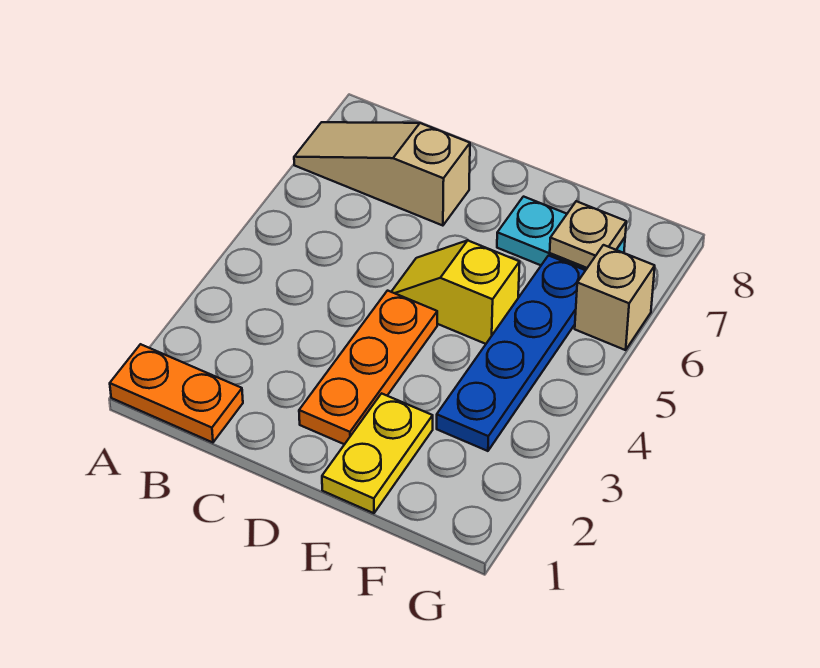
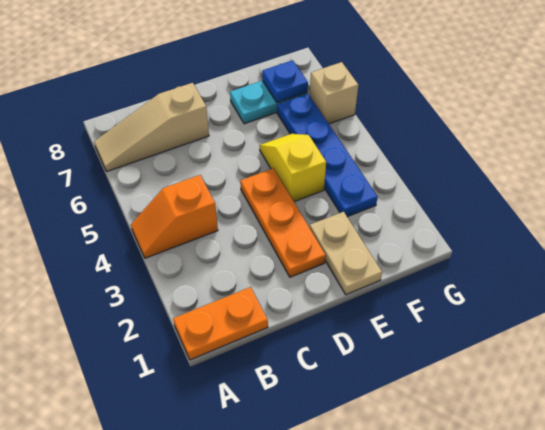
none -> orange slope A4:B4 level 1 top B
yellow slope D5:E5 level 1 top E -> yellow slope E4:E5 level 1 top 4
yellow plate E1:E2 level 1 -> tan plate E1:E2 level 1
tan plate F7 level 2 -> blue plate F7 level 2

